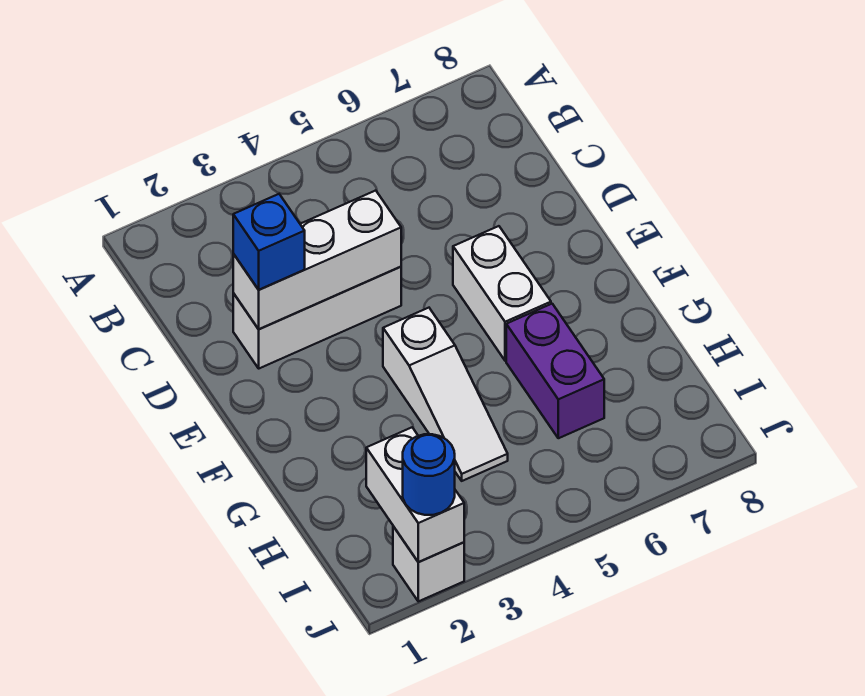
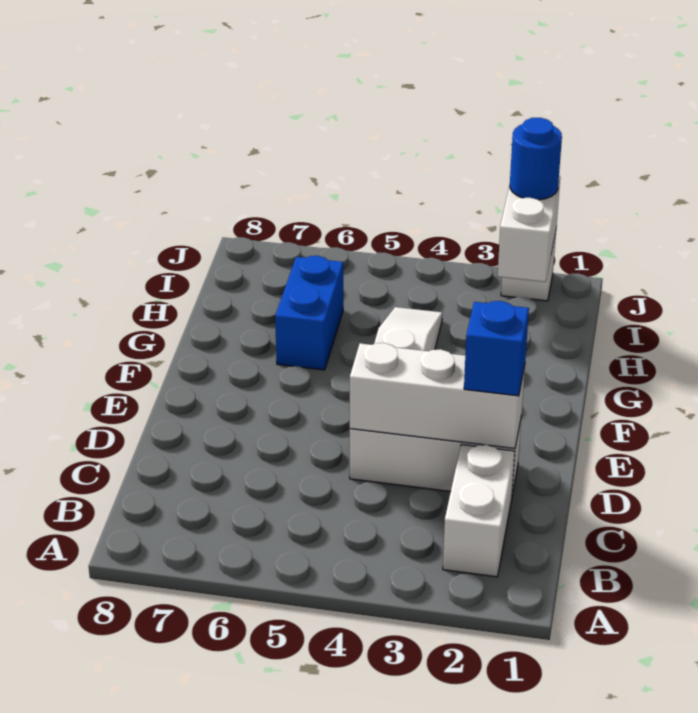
white brick E6:F6 level 1 -> white brick B2:C2 level 1
purple brick G6:H6 level 1 -> blue brick G6:H6 level 1

